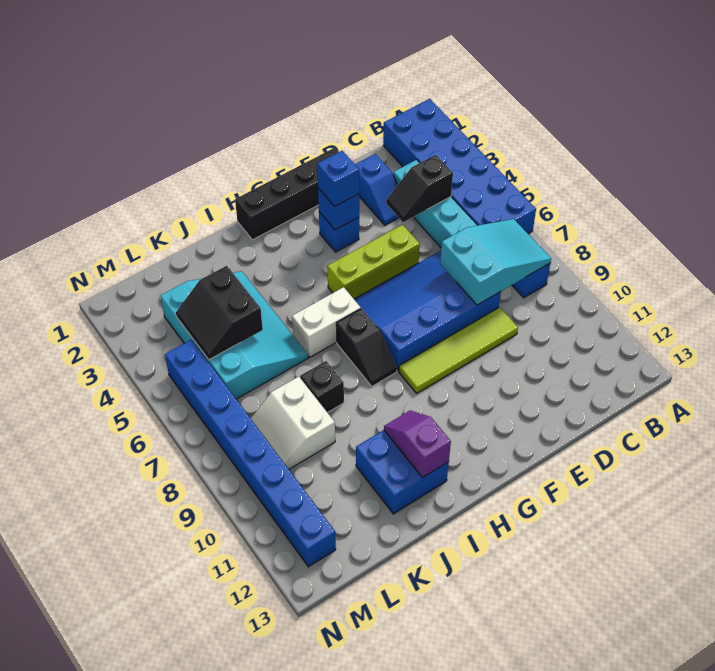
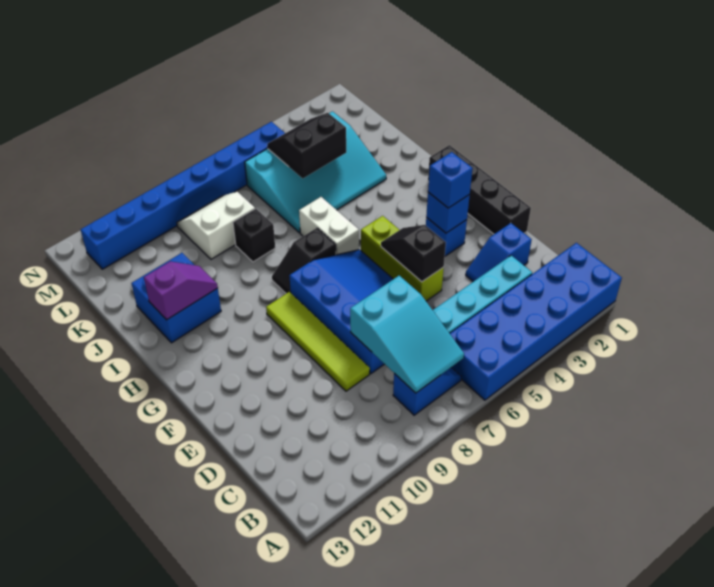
black slope C4:D4 level 2 top C -> black slope E5:F5 level 2 top E

